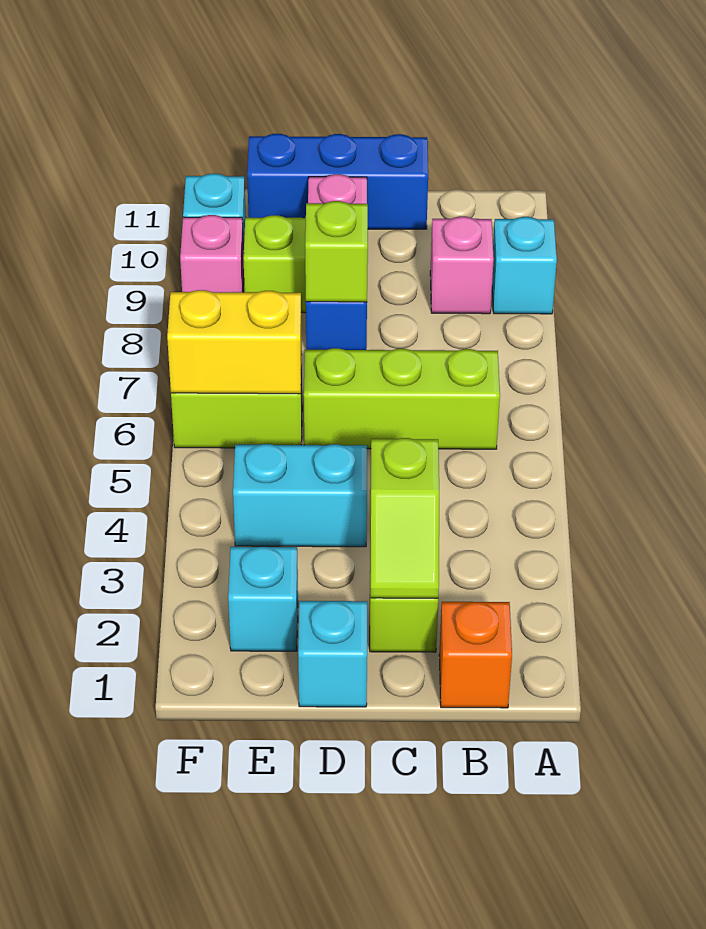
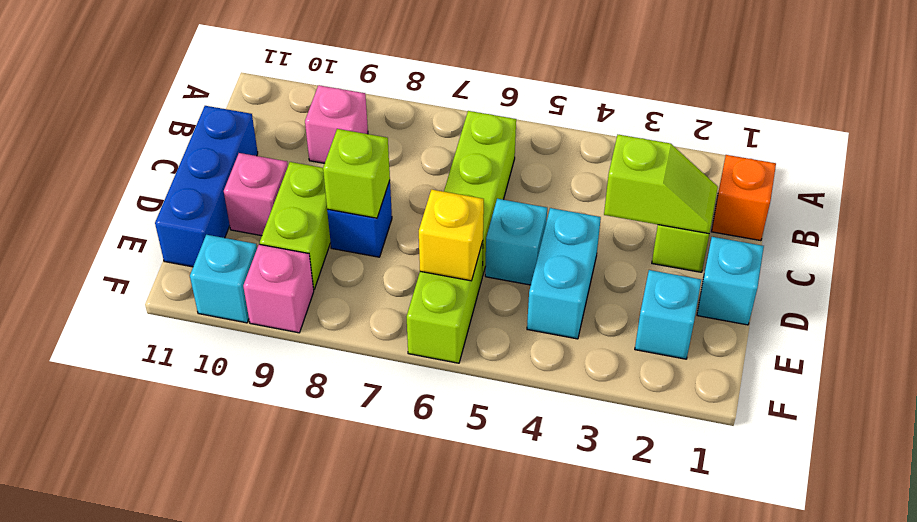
cyan brick A9 level 1 -> cyan brick D5 level 1
yellow brick E6:F6 level 2 -> yellow brick E6 level 2

